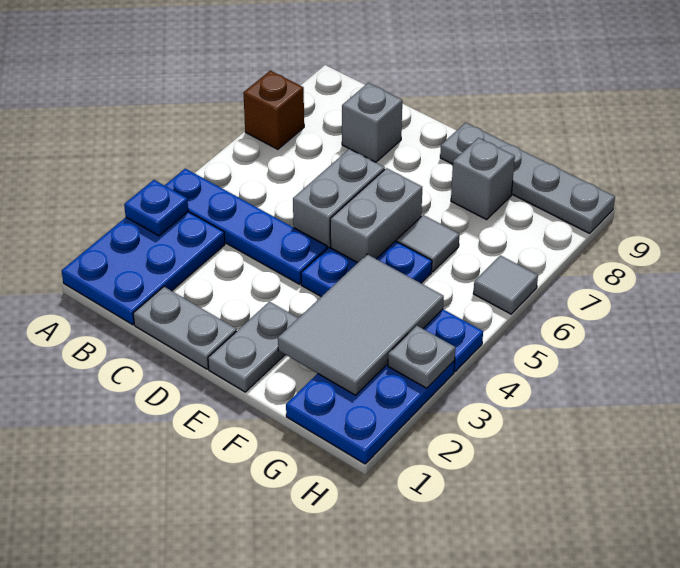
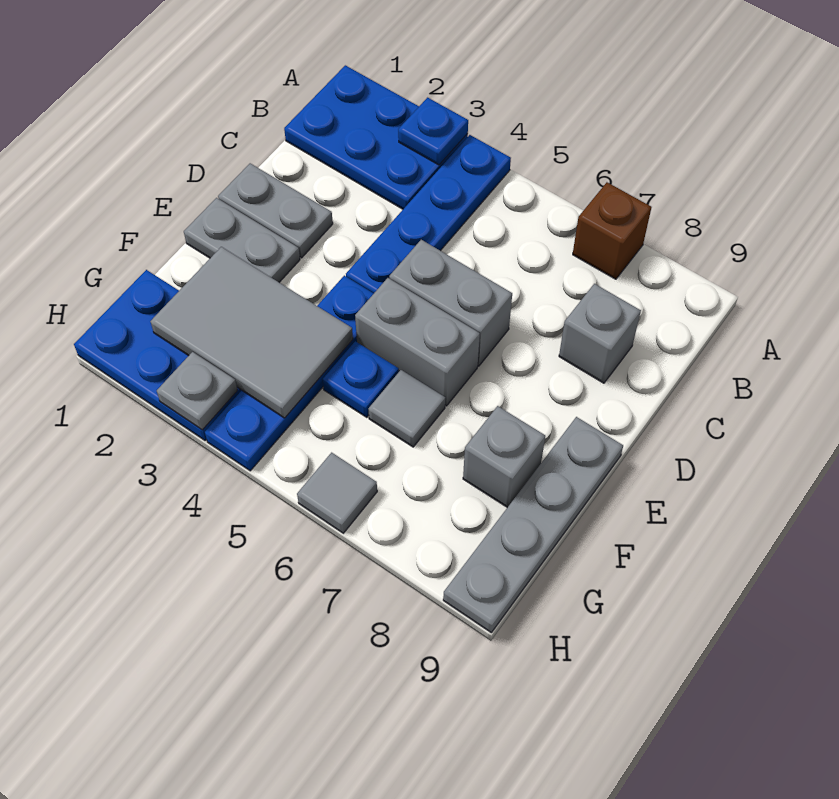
grey plate C1:D1 level 1 -> grey plate D1:D2 level 1

